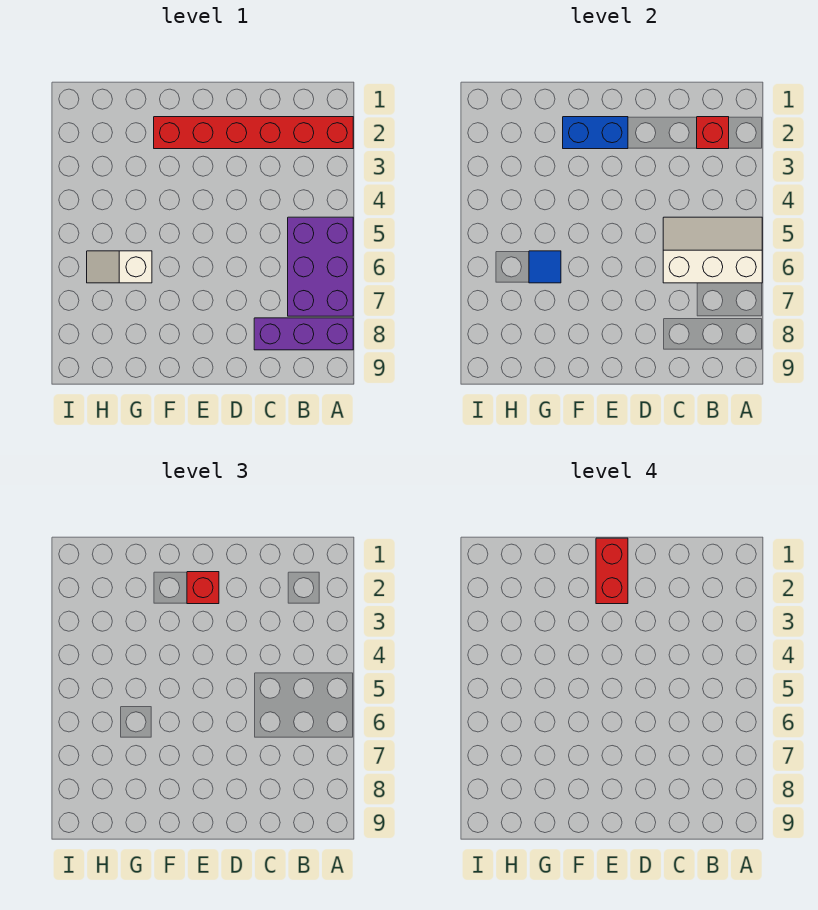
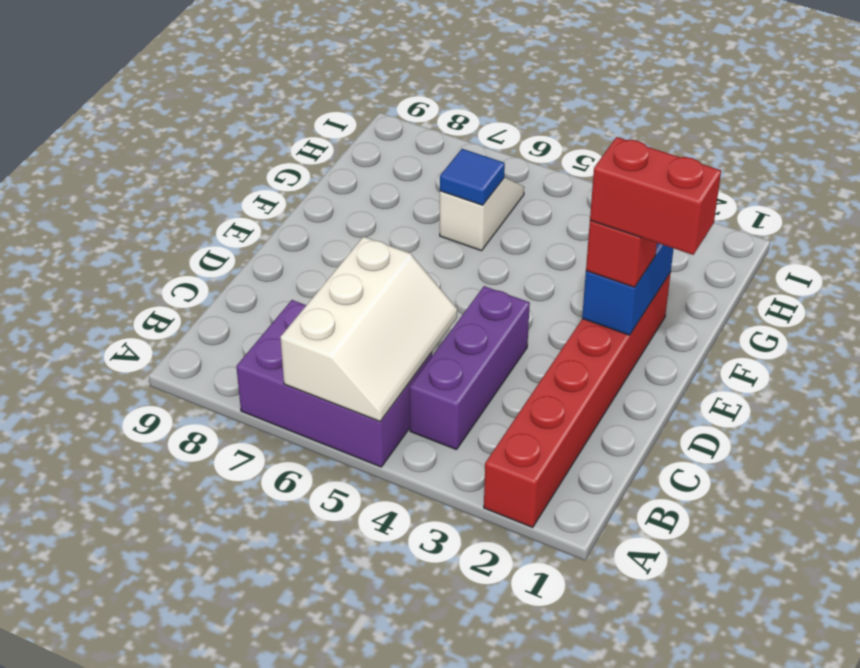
purple brick A8:C8 level 1 -> purple brick B4:D4 level 1
red brick B2 level 2 -> none

